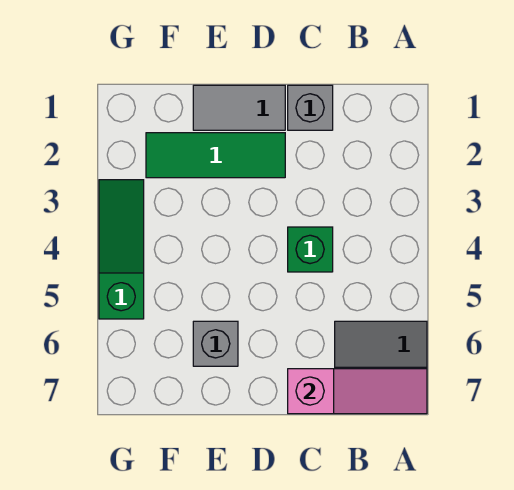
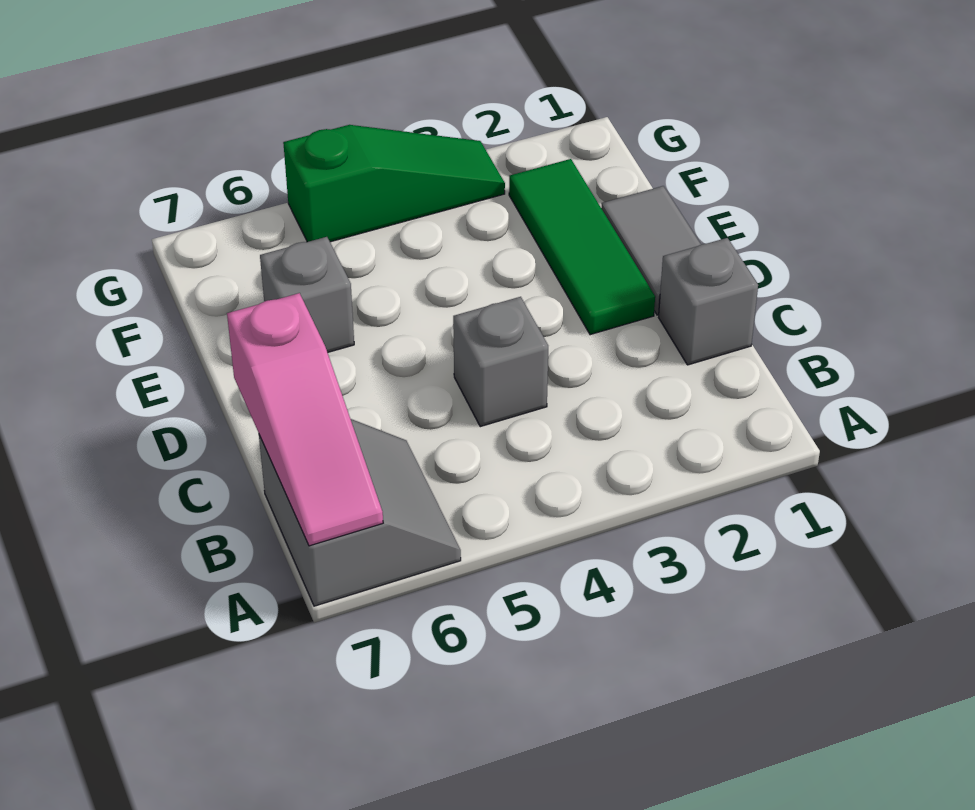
green brick C4 level 1 -> grey brick C4 level 1

